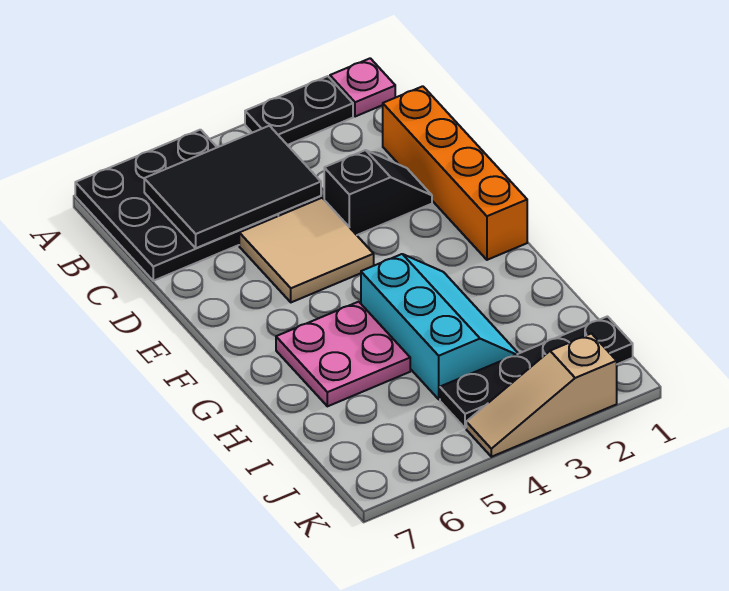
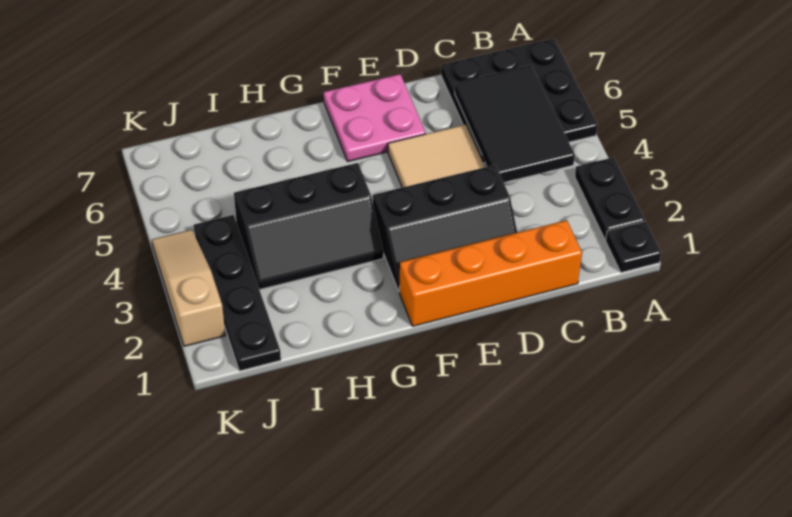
pink plate A1 level 1 -> black plate A1 level 1
black slope D2:D3 level 1 top 3 -> black slope D2:F3 level 1 top 3
cyan slope G3:I4 level 1 top 4 -> black slope G3:I4 level 1 top 4
pink plate G5:H6 level 1 -> pink plate E6:F7 level 1

